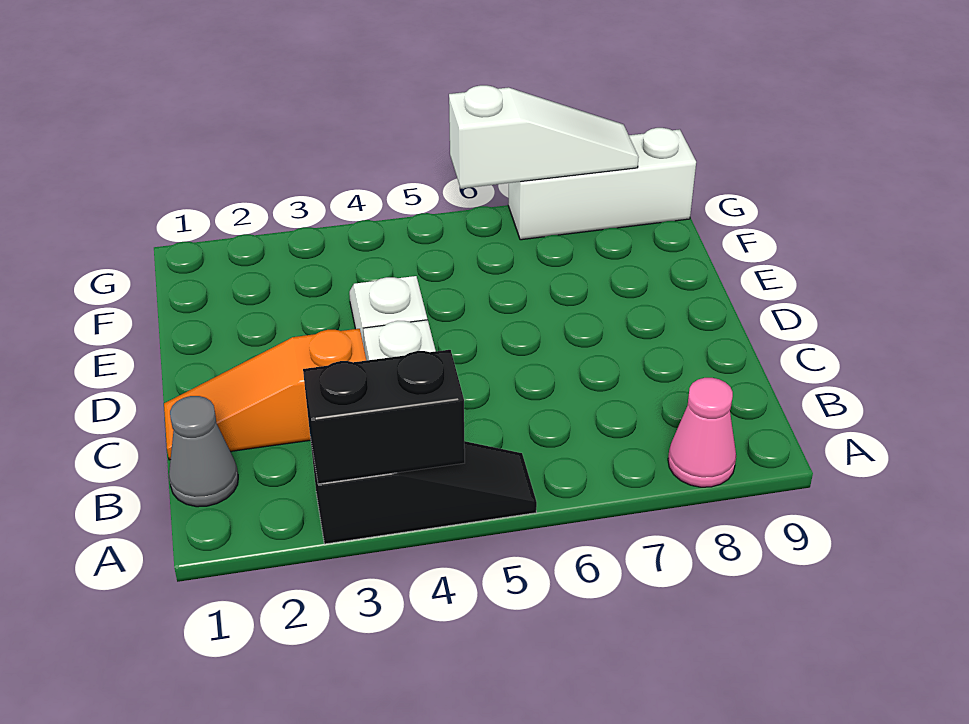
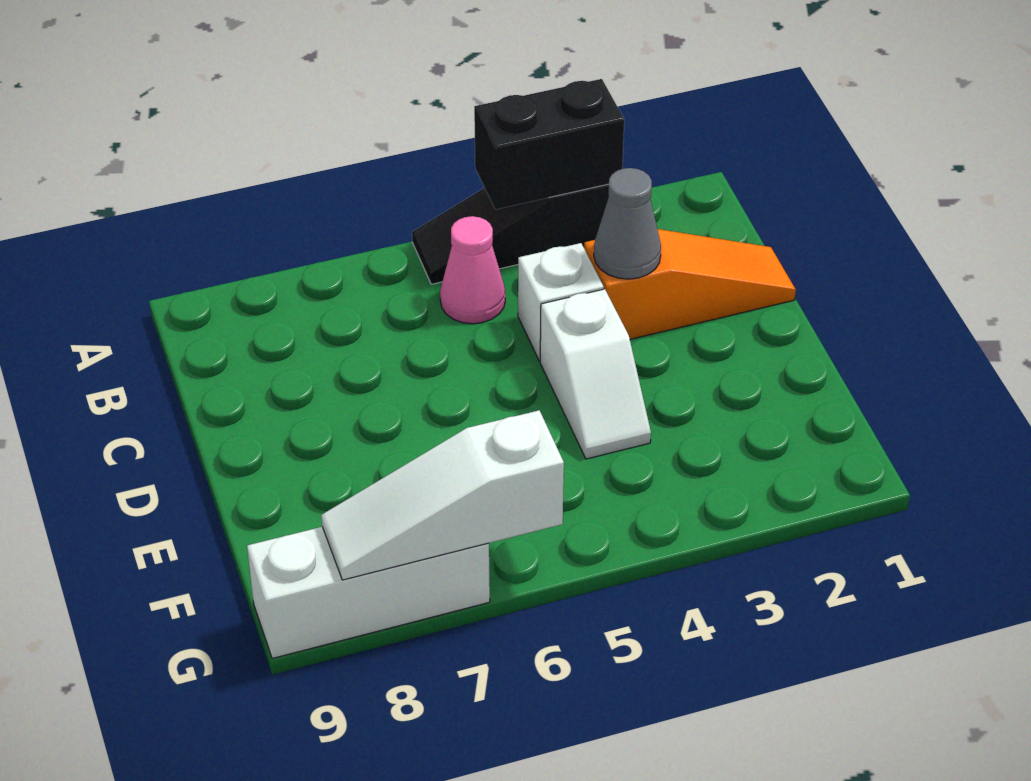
pink cone A8 level 1 -> pink cone B5 level 1
grey cone B1 level 1 -> grey cone C3 level 2

